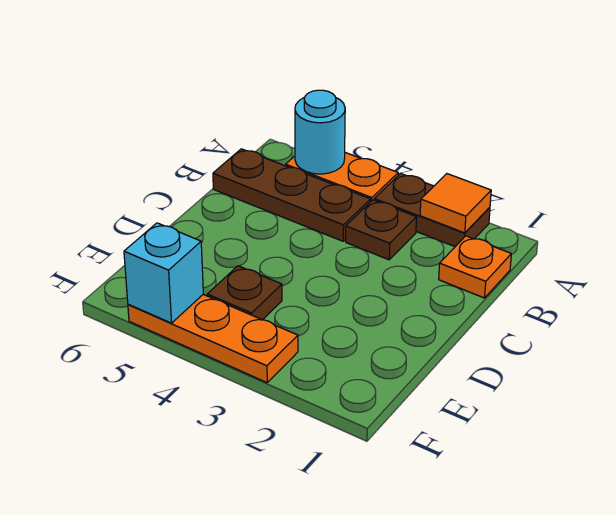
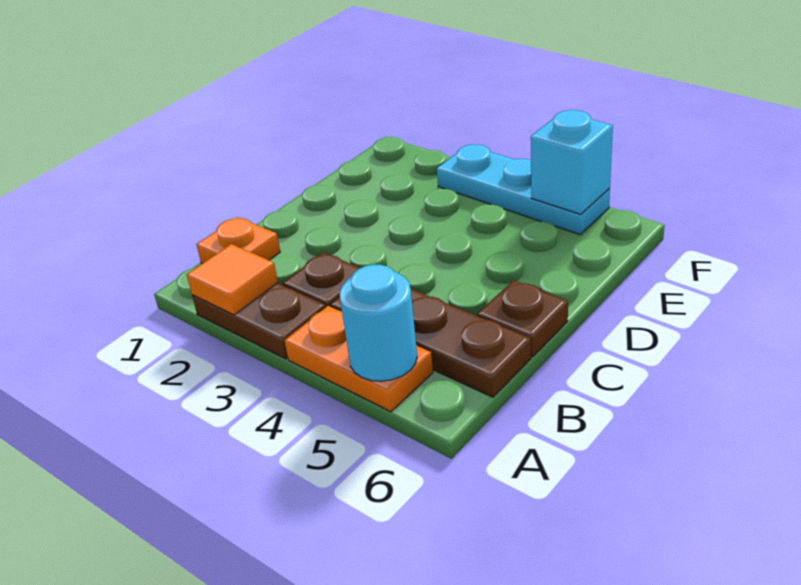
brown plate E4 level 1 -> brown plate C6 level 1
orange plate F3:F5 level 1 -> cyan plate F3:F5 level 1

